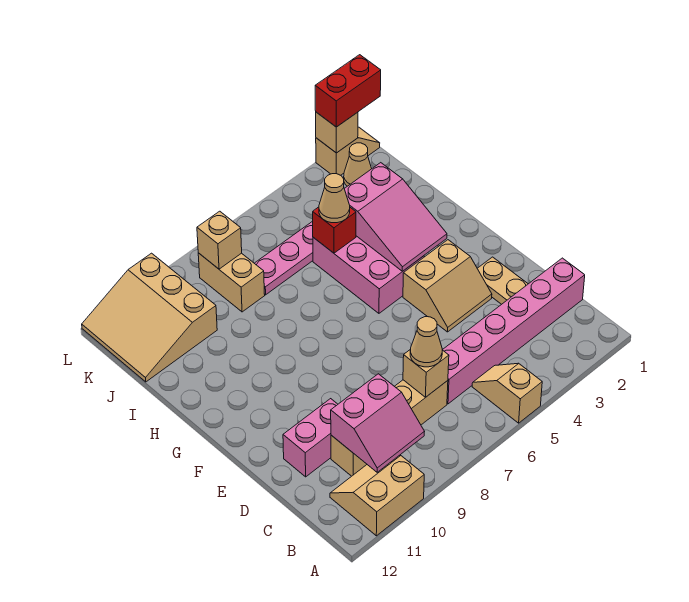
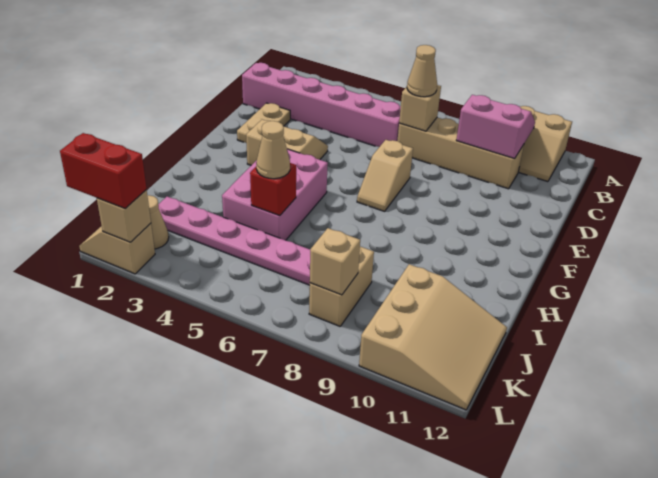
tan slope A5:B5 level 1 top A -> tan slope E7:F7 level 1 top E
pink brick D10:D11 level 1 -> none
pink slope G3:I4 level 2 top I -> none

